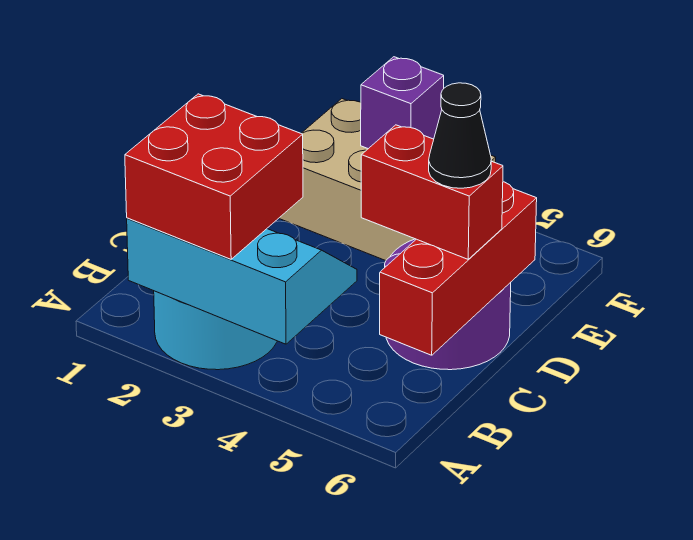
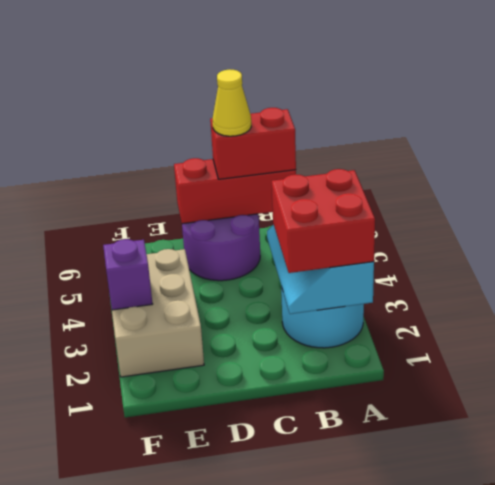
red brick C5:C6 level 3 -> red brick B6:C6 level 3
black cone C6 level 4 -> yellow cone C6 level 4

